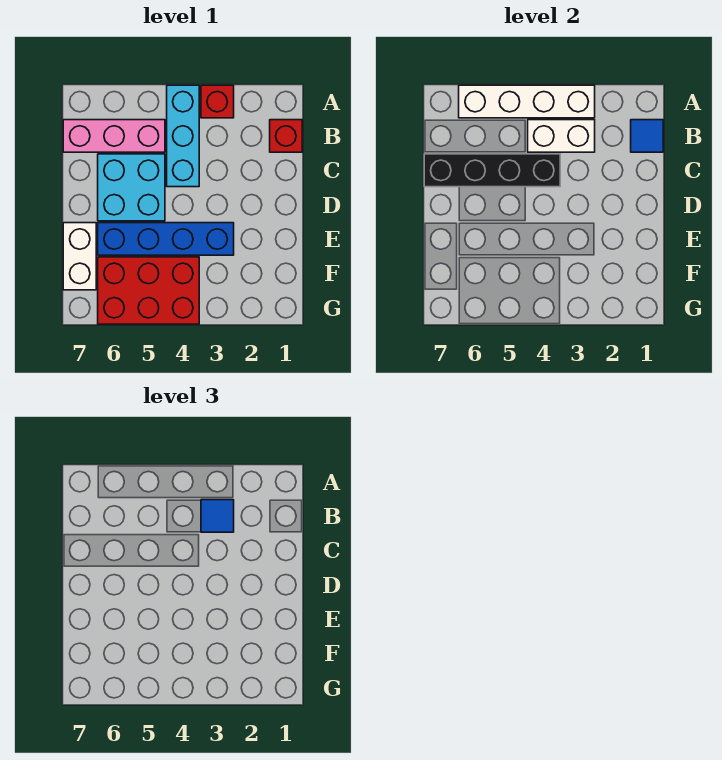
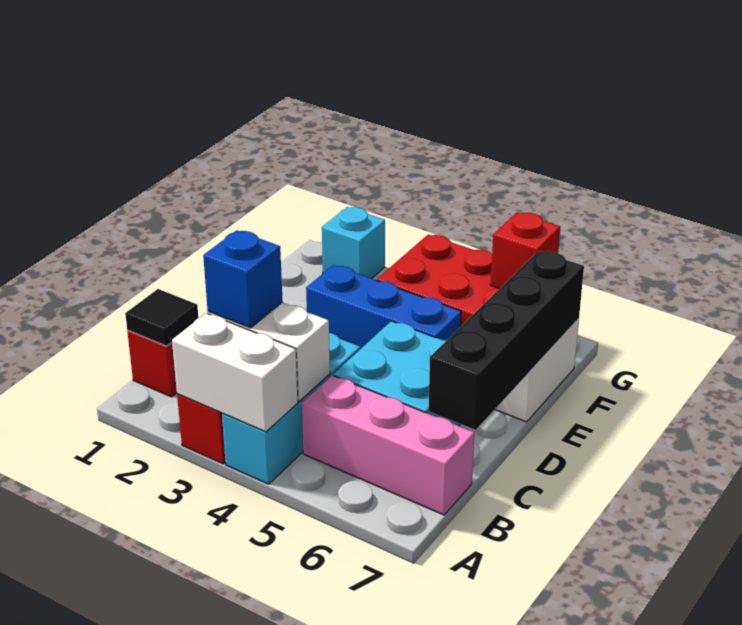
white brick A3:A6 level 2 -> white brick A3:A4 level 2
blue tile B1 level 2 -> black tile B1 level 2
blue tile B3 level 3 -> blue brick B3 level 3
black brick C4:C7 level 2 -> black brick C7:F7 level 2
blue brick E3:E6 level 1 -> blue brick E3:E5 level 1
none -> cyan brick G2 level 1
none -> red brick G6 level 2

